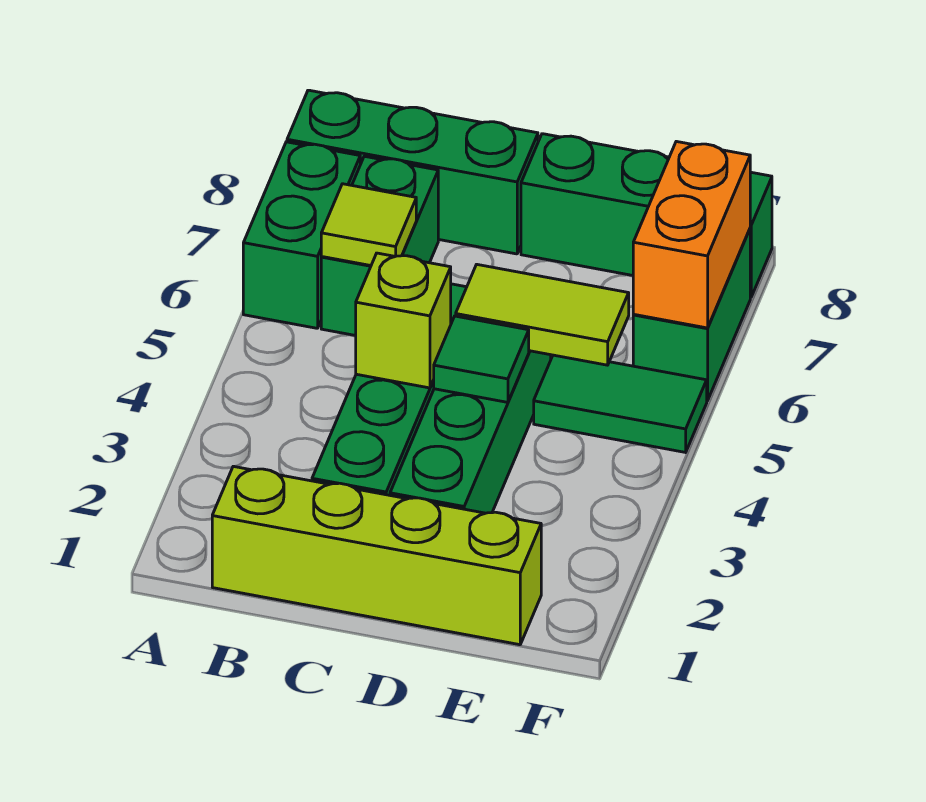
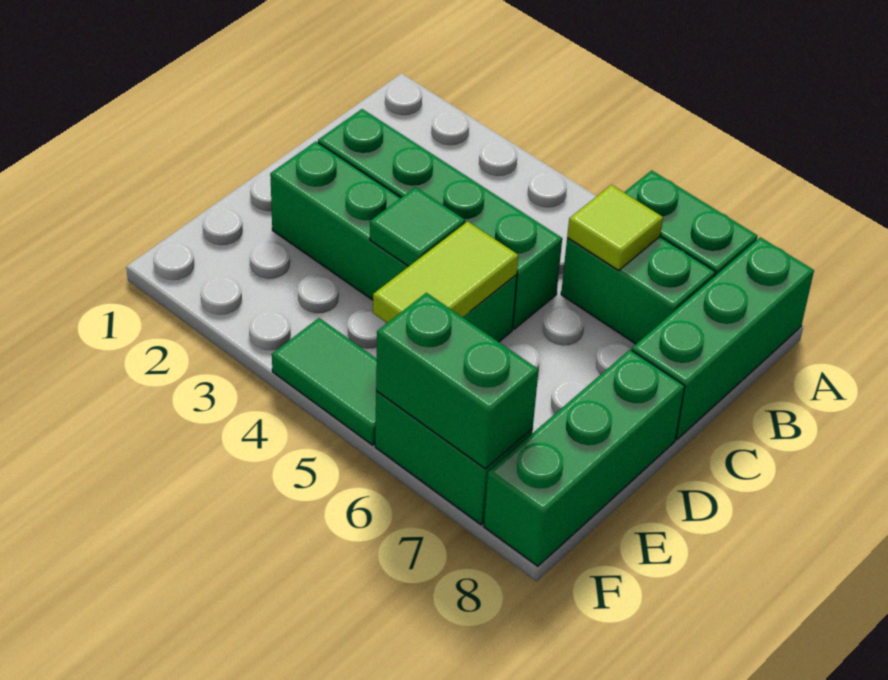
lime brick B1:E1 level 1 -> none
lime brick C4 level 2 -> none
green tile E5:F5 level 1 -> green tile F4:F5 level 1
orange brick F6:F7 level 2 -> green brick F6:F7 level 2

